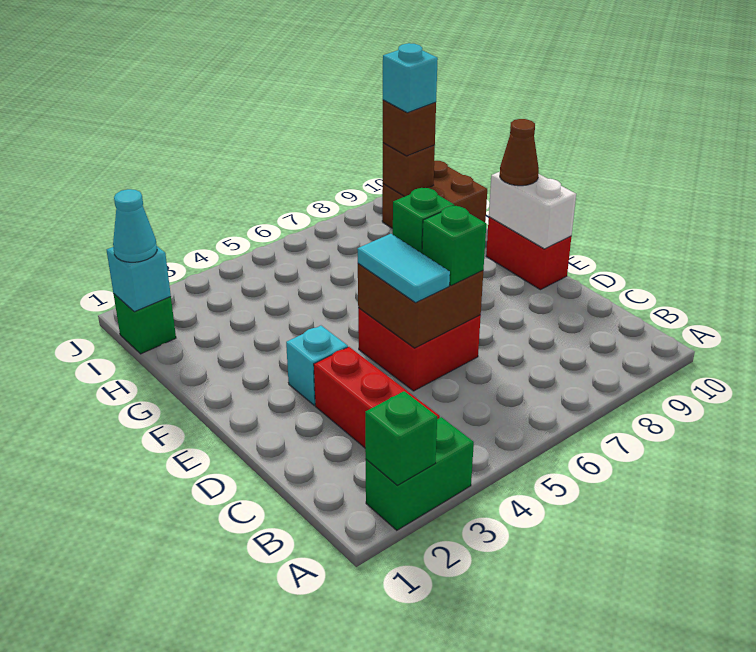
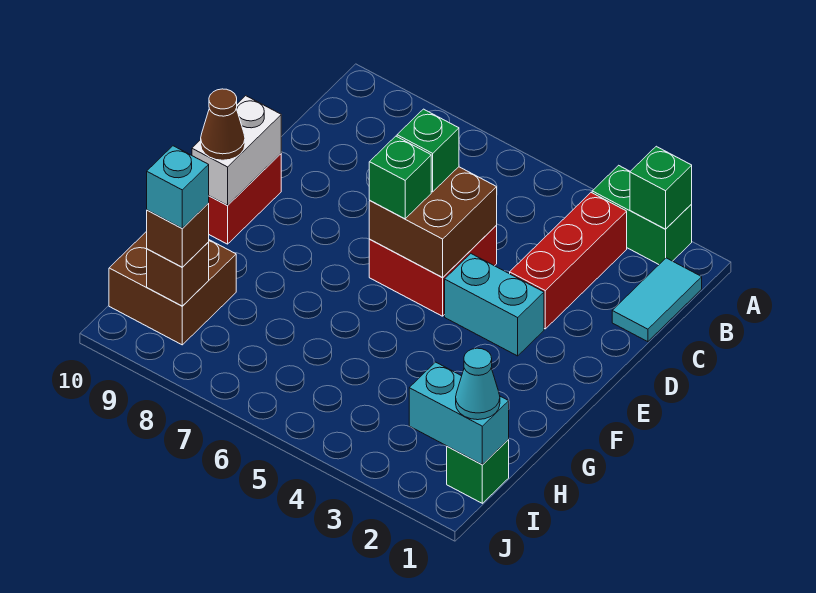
cyan tile D5:E5 level 3 -> cyan tile B1:C1 level 1
cyan brick E3 level 1 -> cyan brick E3:E4 level 1
cyan brick I1 level 2 -> cyan brick I1:I2 level 2

